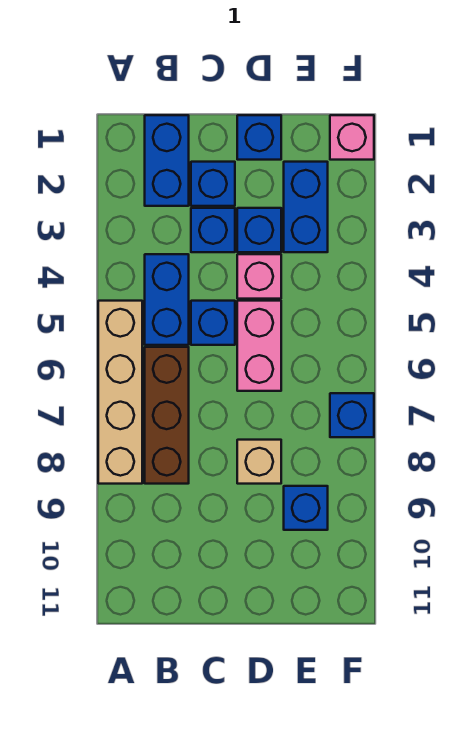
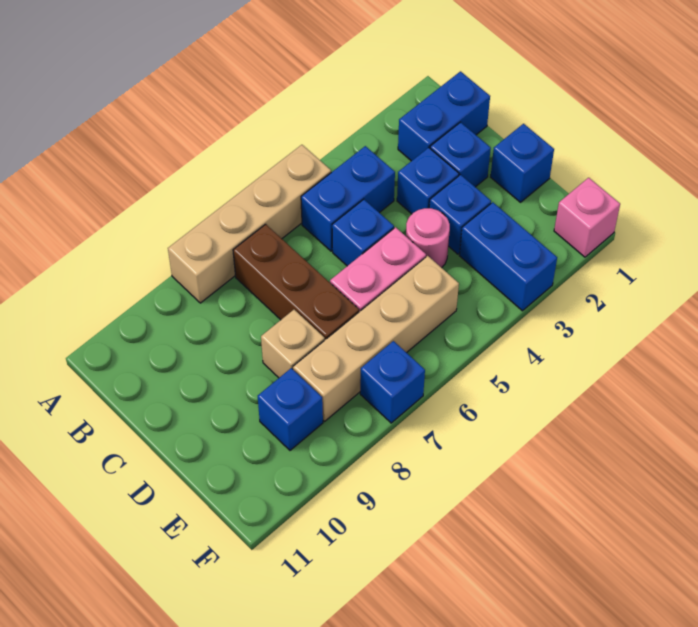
brown brick B6:B8 level 1 -> brown brick B7:D7 level 1
pink brick D4 level 1 -> pink round brick D4 level 1
blue brick E2:E3 level 1 -> blue brick E3:F3 level 1
none -> tan brick E5:E8 level 1

